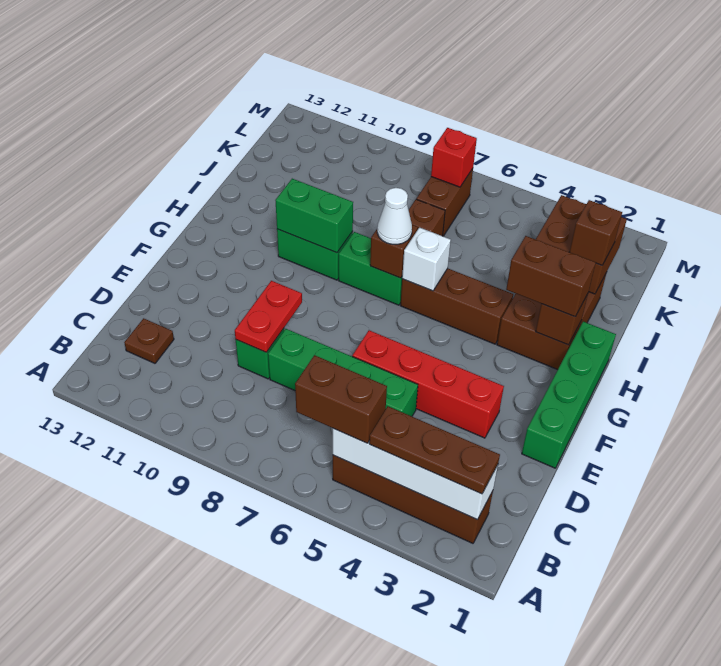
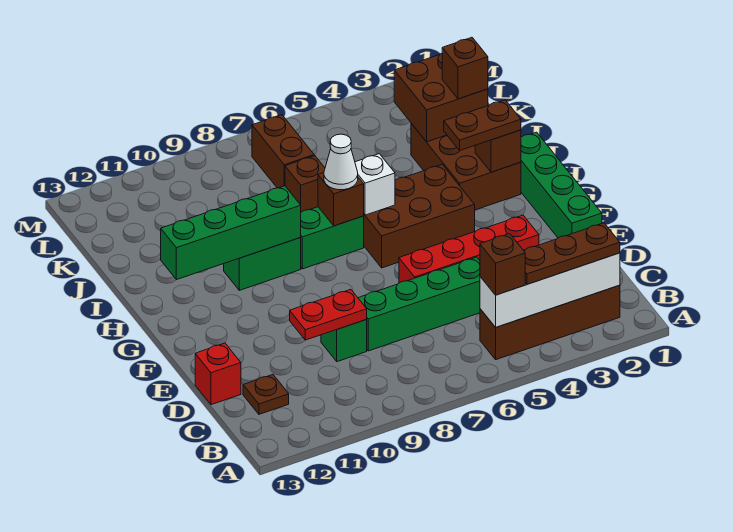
brown brick B5:B6 level 3 -> brown brick B5 level 3
red plate D9:E9 level 2 -> red plate D9:D10 level 2
brown brick H2:H3 level 3 -> brown plate H2:H3 level 3
brown brick H4:H6 level 1 -> brown brick G4:H6 level 1
green brick H9:H10 level 2 -> green brick H9:H12 level 2
red brick L7 level 2 -> red brick D13 level 1

